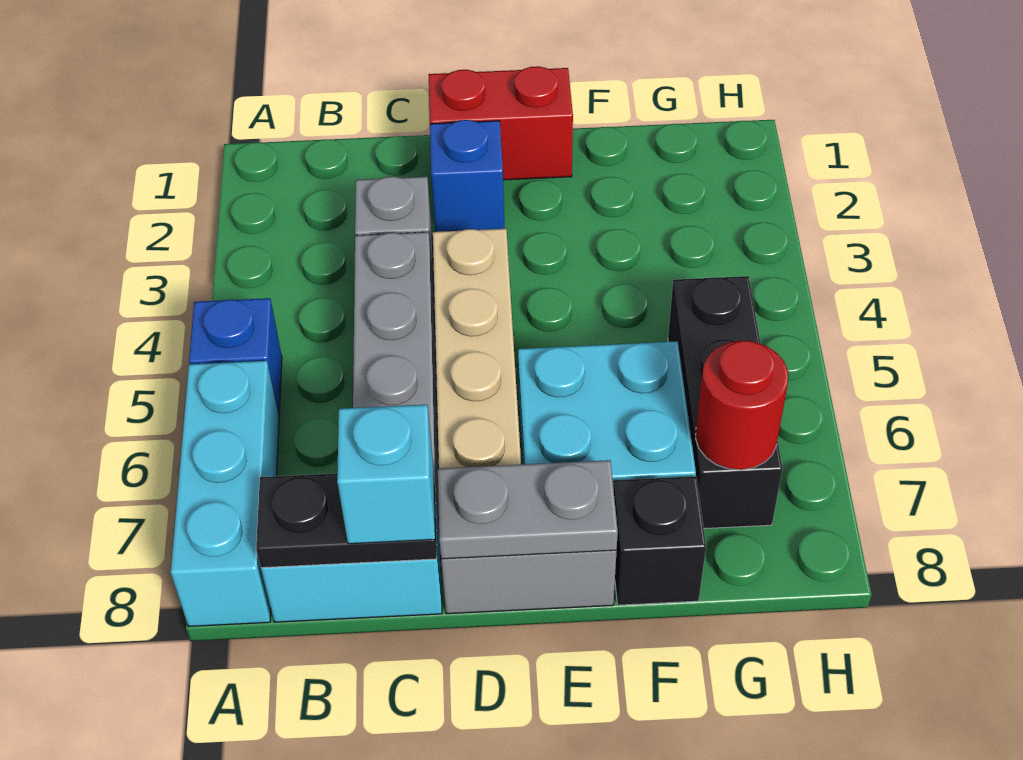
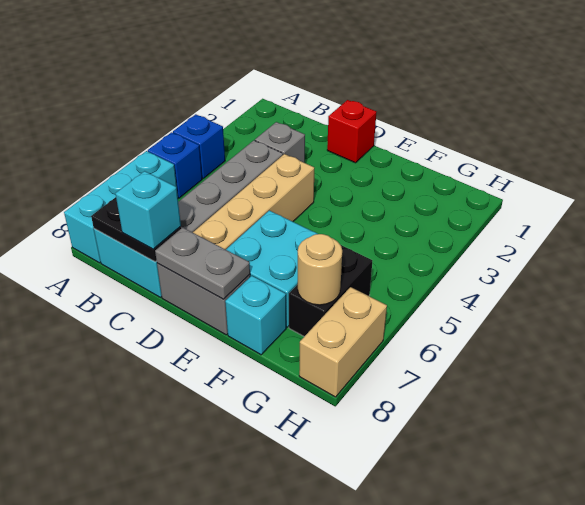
red brick D1:E1 level 1 -> red brick D1 level 1
blue brick D2 level 1 -> blue brick A4 level 1
black brick F8 level 1 -> cyan brick F8 level 1
black brick G5:G7 level 1 -> black brick G6:G7 level 1
red round brick G7 level 2 -> tan round brick G7 level 2
none -> tan brick H7:H8 level 1

